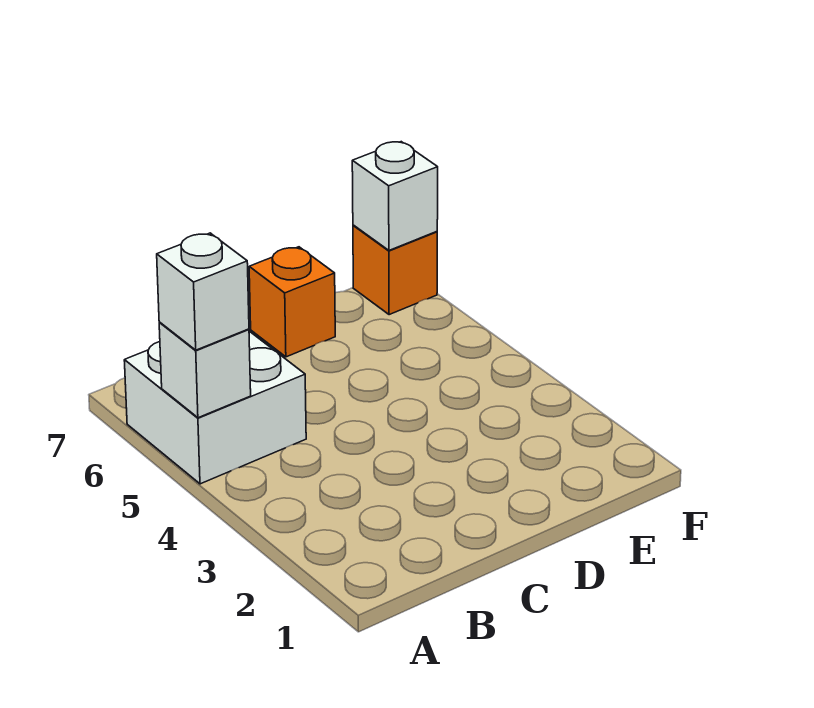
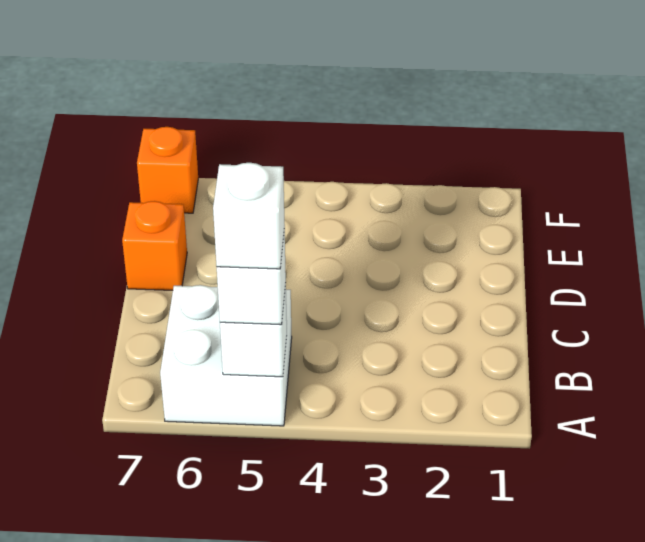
white brick F7 level 2 -> white brick A5 level 4

